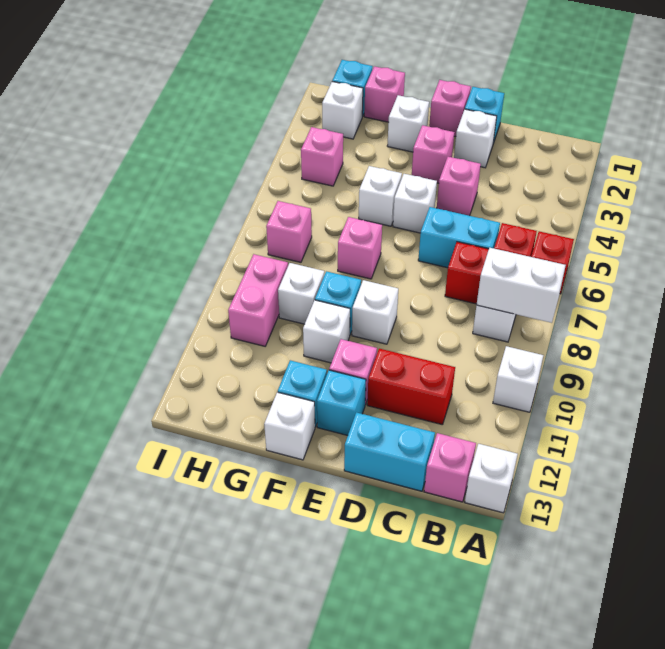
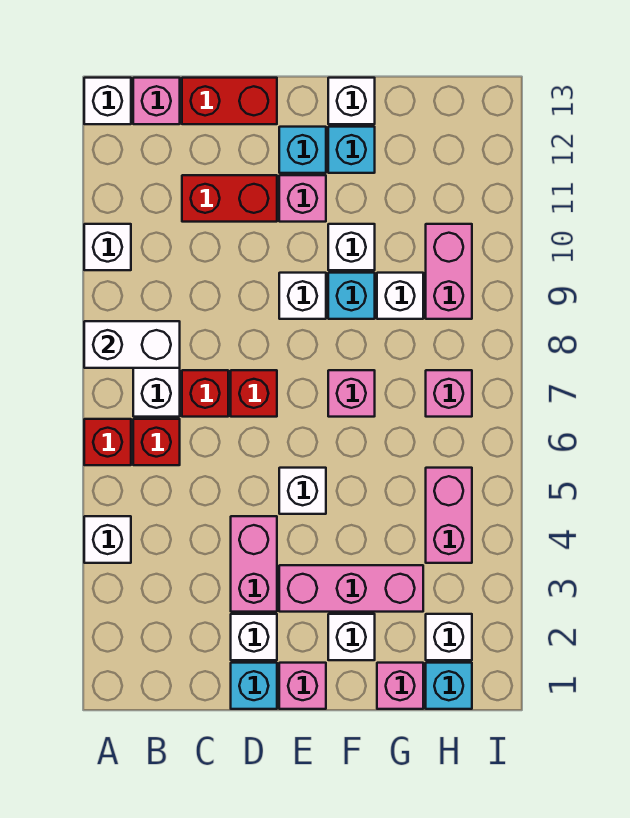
cyan brick C6:D6 level 1 -> none
cyan brick C13:D13 level 1 -> red brick C13:D13 level 1
pink brick D4 level 1 -> pink brick D3:D4 level 1
none -> red brick D7 level 1
pink brick E3 level 1 -> pink brick E3:G3 level 1
white brick F5 level 1 -> white brick A4 level 1
pink brick H4 level 1 -> pink brick H4:H5 level 1

